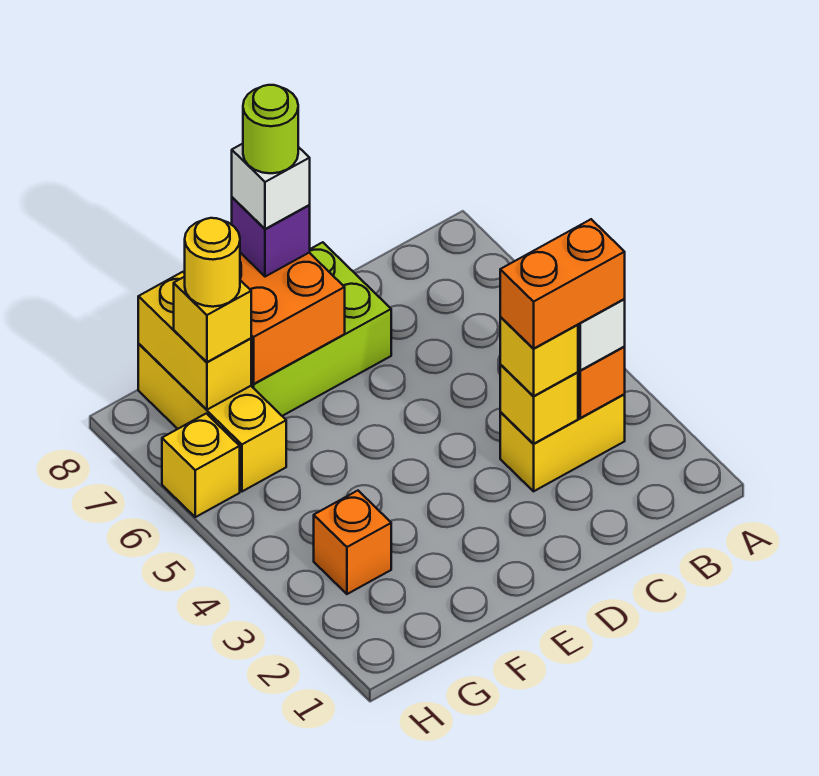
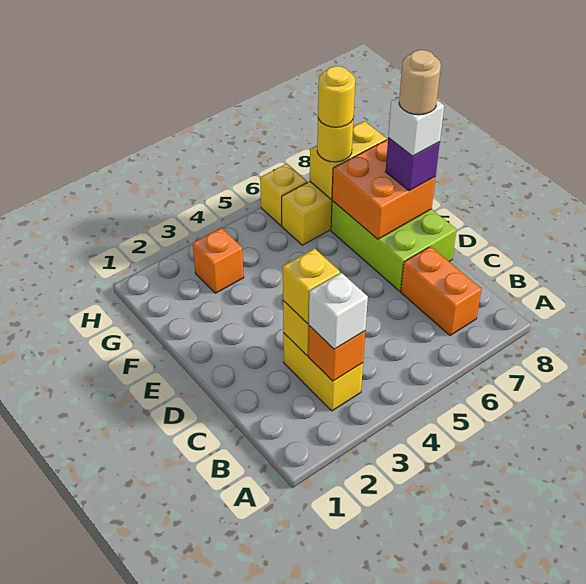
orange brick B3:C3 level 4 -> orange brick B7:C7 level 1
lime round brick E8 level 5 -> tan round brick E8 level 5
yellow brick G7 level 3 -> yellow round brick G7 level 3

